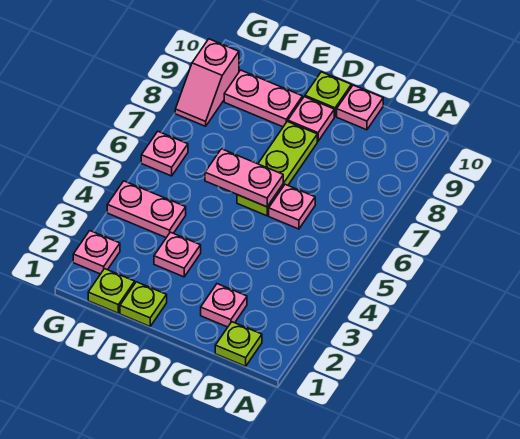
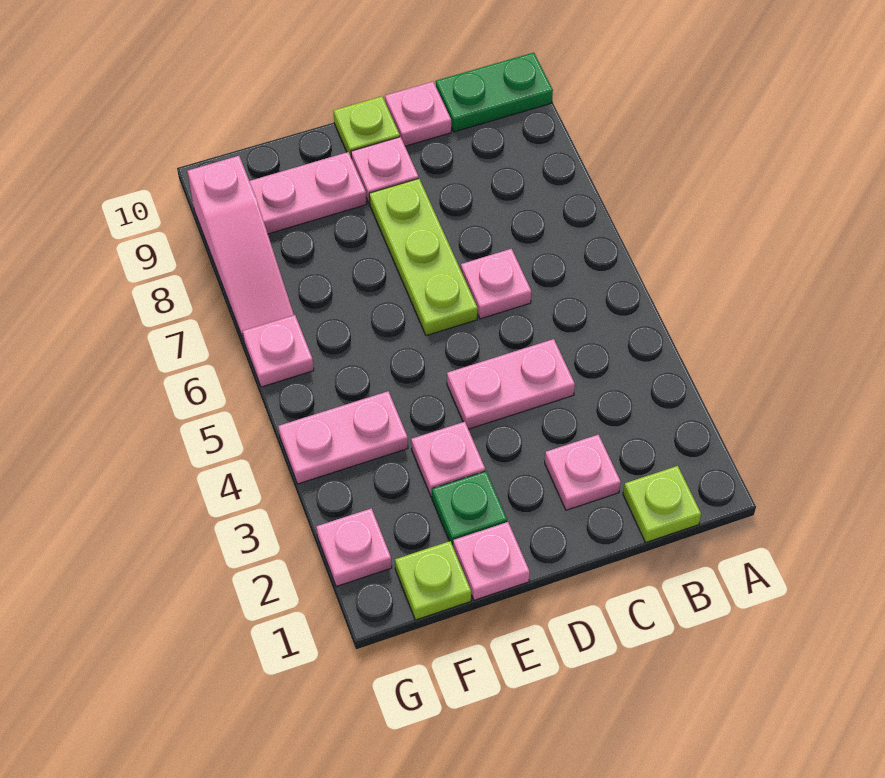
none -> green plate A10:B10 level 1
pink plate D6:E6 level 2 -> pink plate C4:D4 level 1
lime plate E1 level 1 -> pink plate E1 level 1
none -> green plate E2 level 1
pink slope G8:G9 level 1 top 9 -> pink slope G7:G9 level 1 top 9

